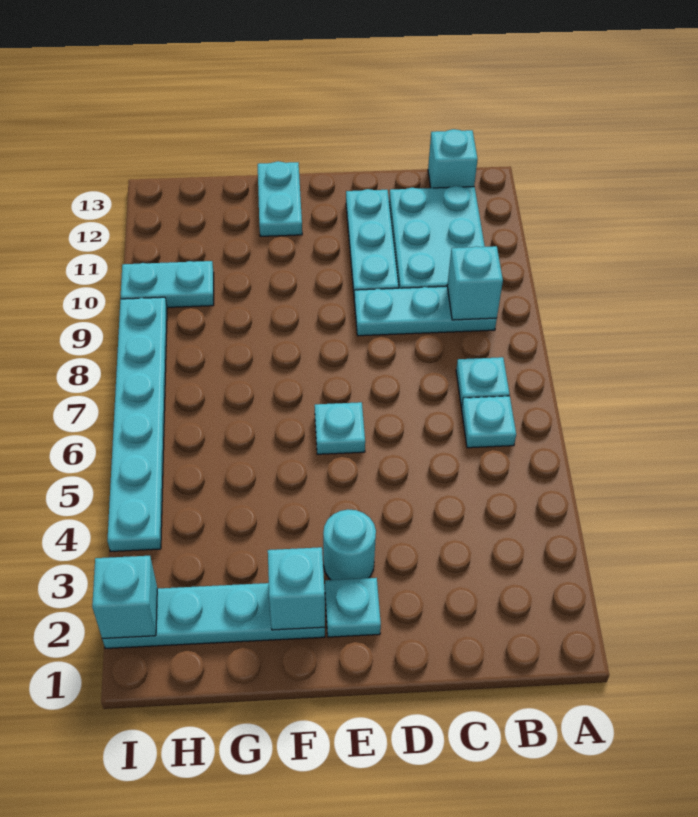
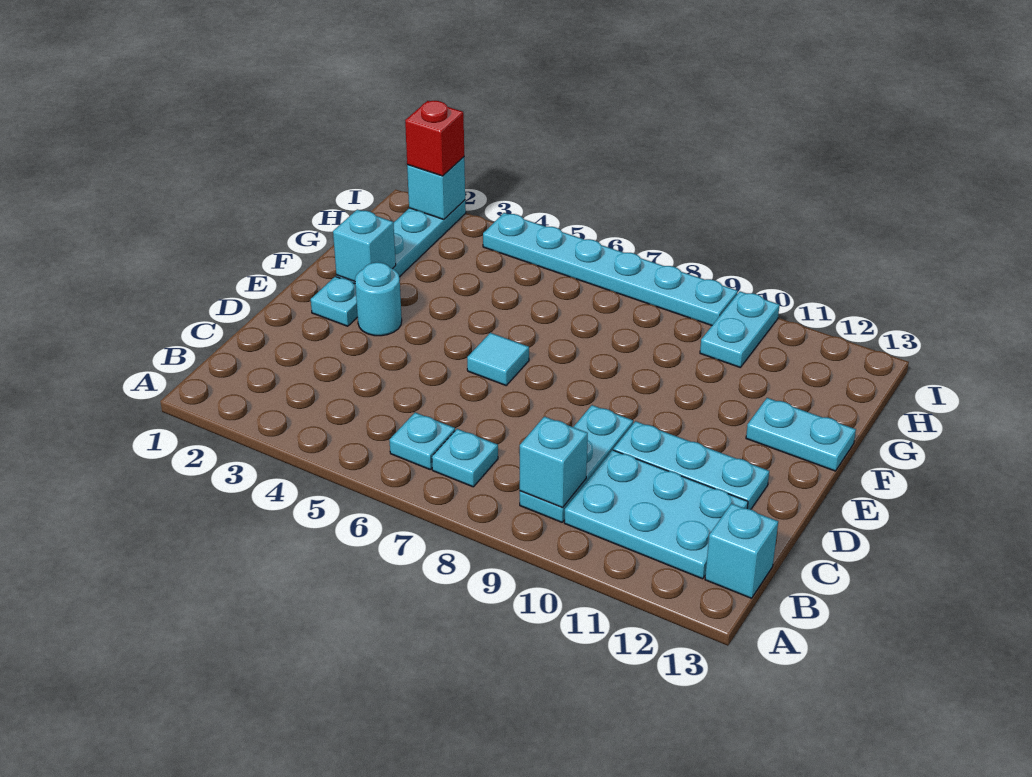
cyan plate E6 level 1 -> cyan tile E6 level 1
none -> red brick I2 level 3

